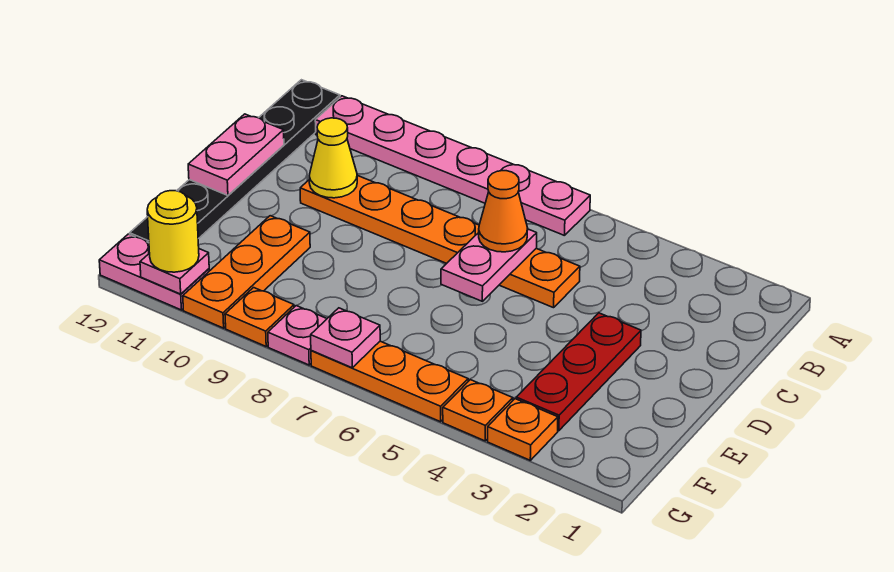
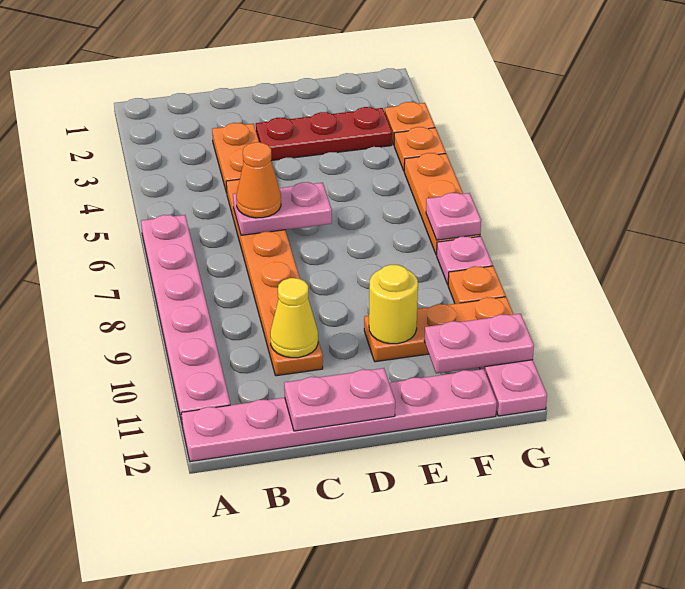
black plate A12:F12 level 1 -> pink plate A12:F12 level 1
none -> orange plate C3:C4 level 1
pink plate G11 level 2 -> pink plate F11:G11 level 2
yellow round brick G11 level 3 -> yellow round brick E10 level 2

